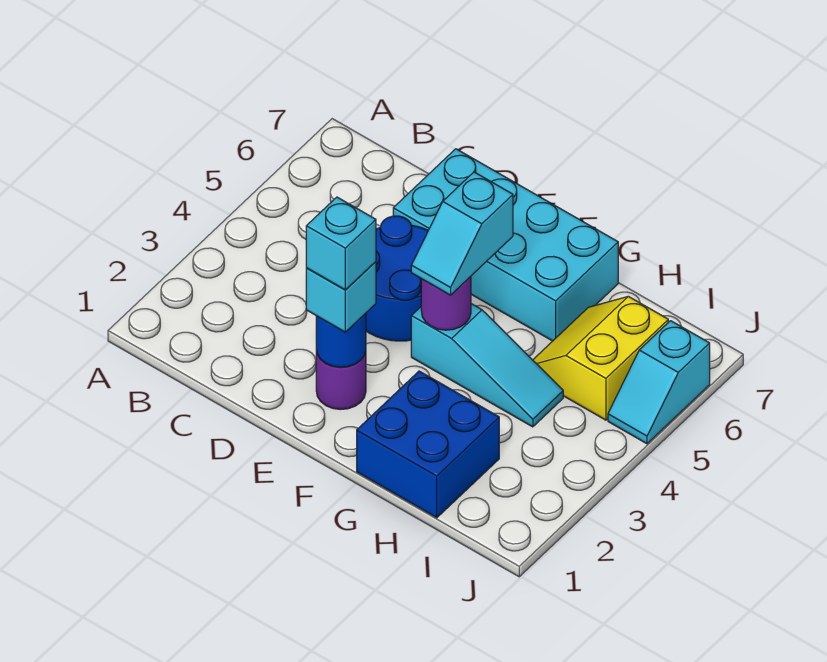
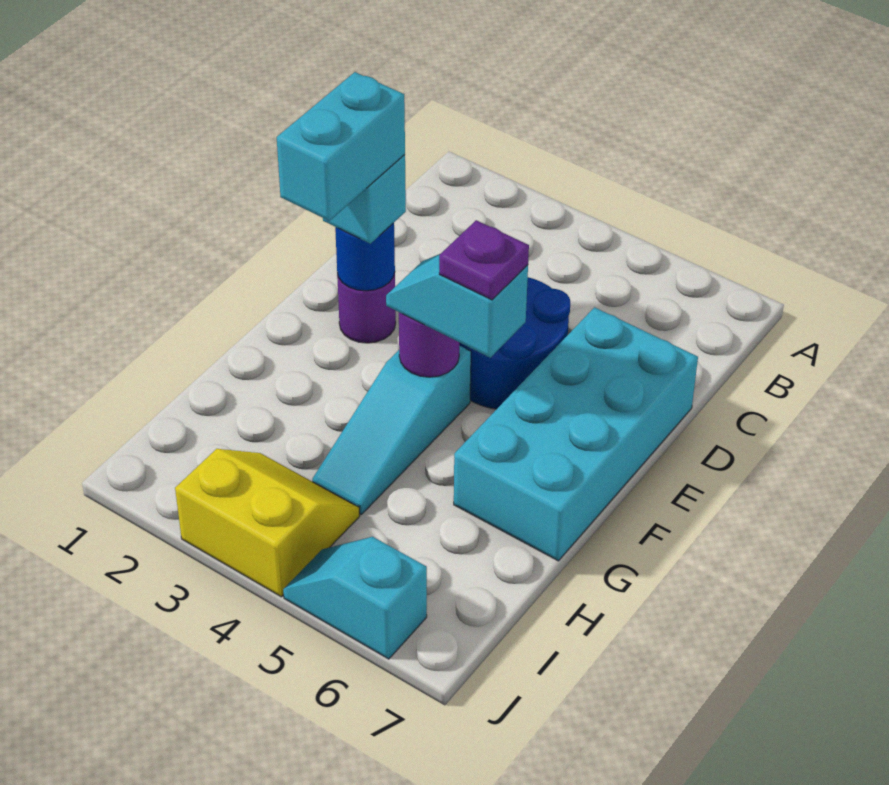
cyan brick E2 level 4 -> cyan brick E2:F2 level 4
none -> purple plate F5 level 4
blue brick G1:H2 level 1 -> none
yellow slope H5:I6 level 1 top I -> yellow slope I3:J4 level 1 top J

